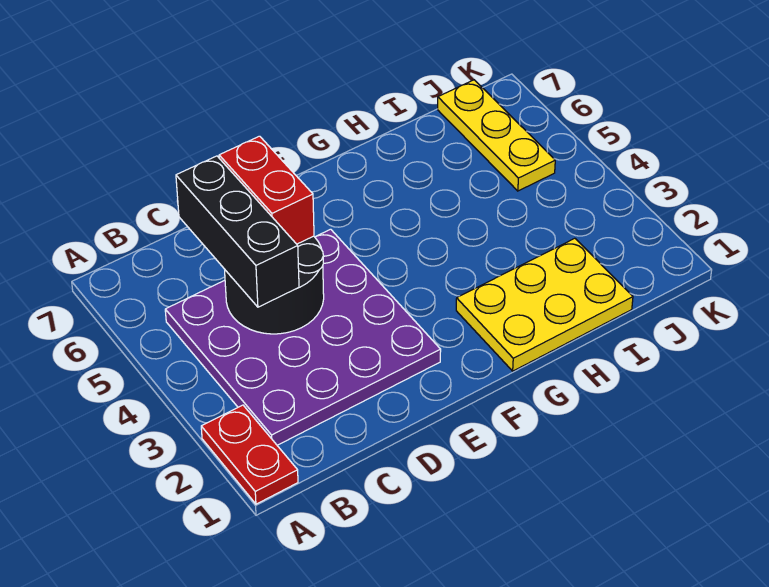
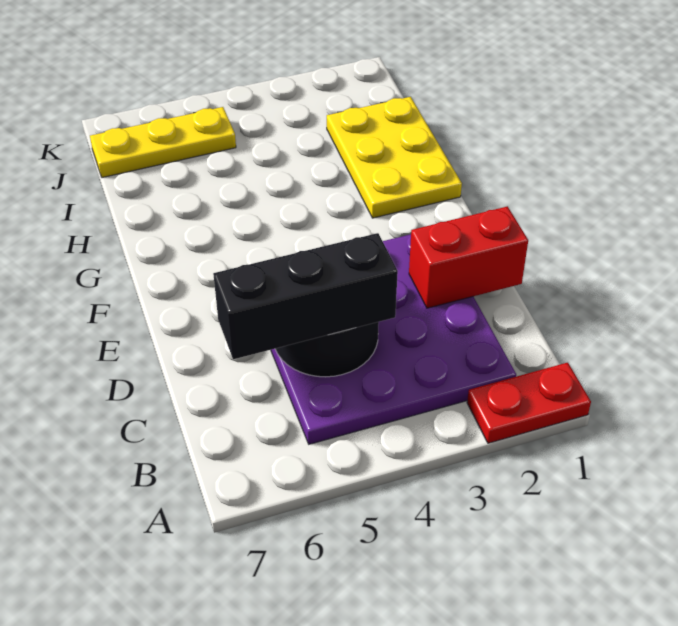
red brick D5:D6 level 3 -> red brick D1:D2 level 2

